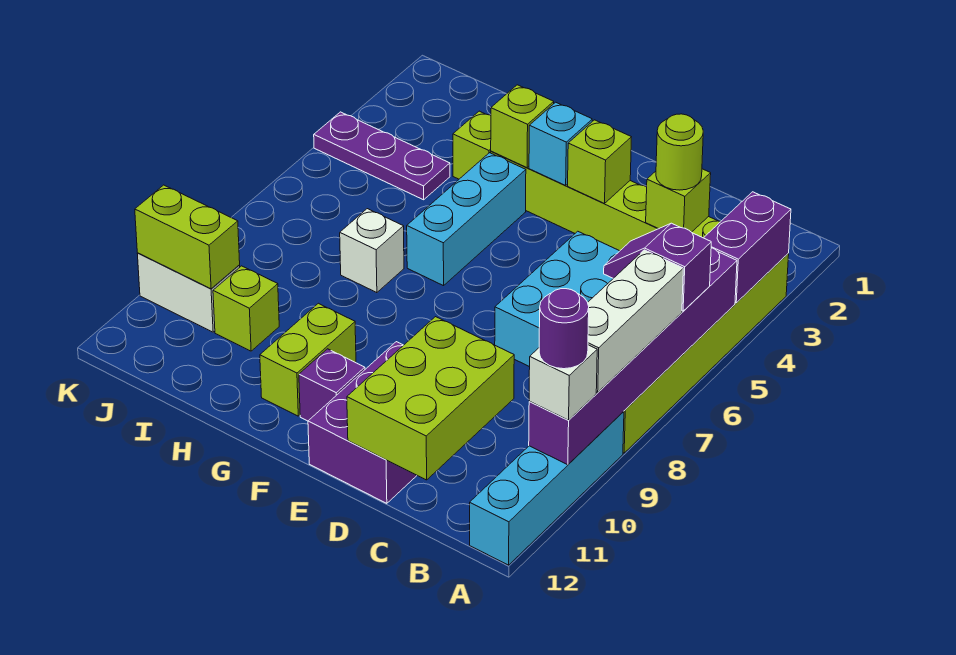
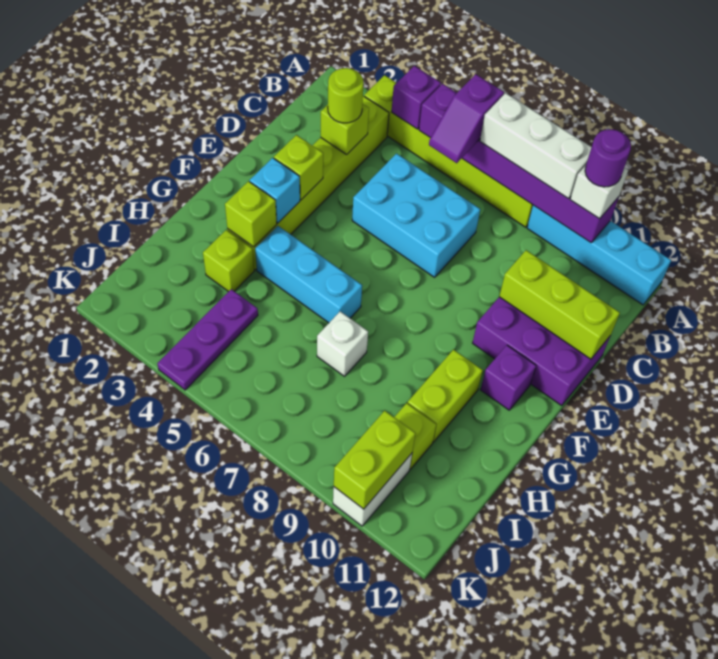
purple brick A3:A4 level 2 -> purple brick A4 level 2
lime brick C10:D12 level 2 -> lime brick D10:D12 level 2
lime brick G10:G11 level 1 -> lime brick G10:H10 level 1

